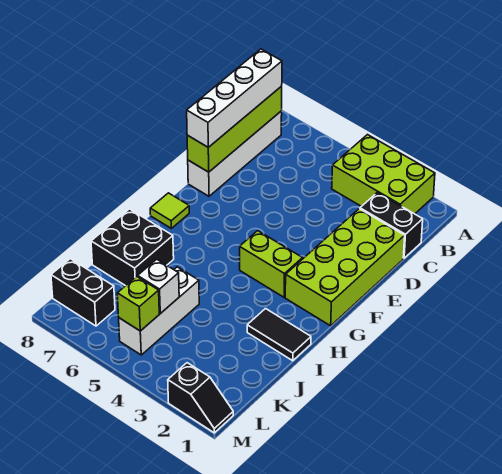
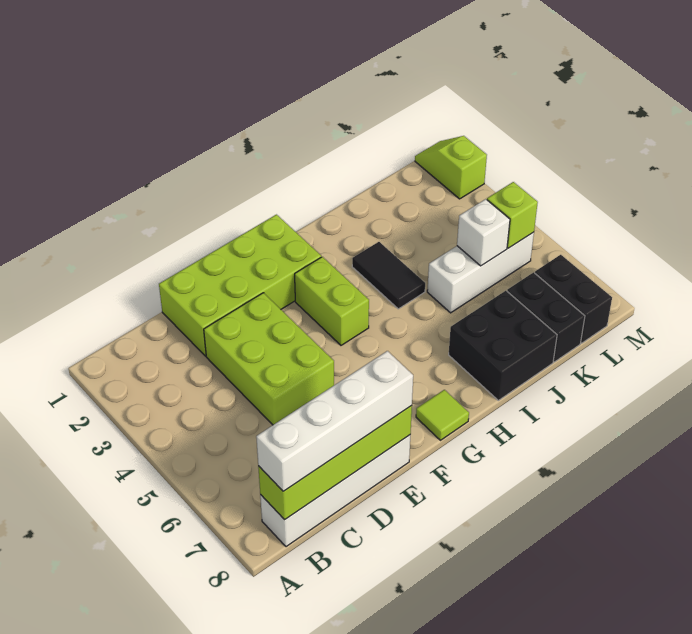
lime brick A2:B4 level 1 -> lime brick D3:E5 level 1
black brick C1:C2 level 1 -> black brick K7:K8 level 1
black tile I1:I2 level 1 -> black tile I3:I4 level 1
black slope M1:M2 level 1 top 2 -> lime slope M1:M2 level 1 top 2

